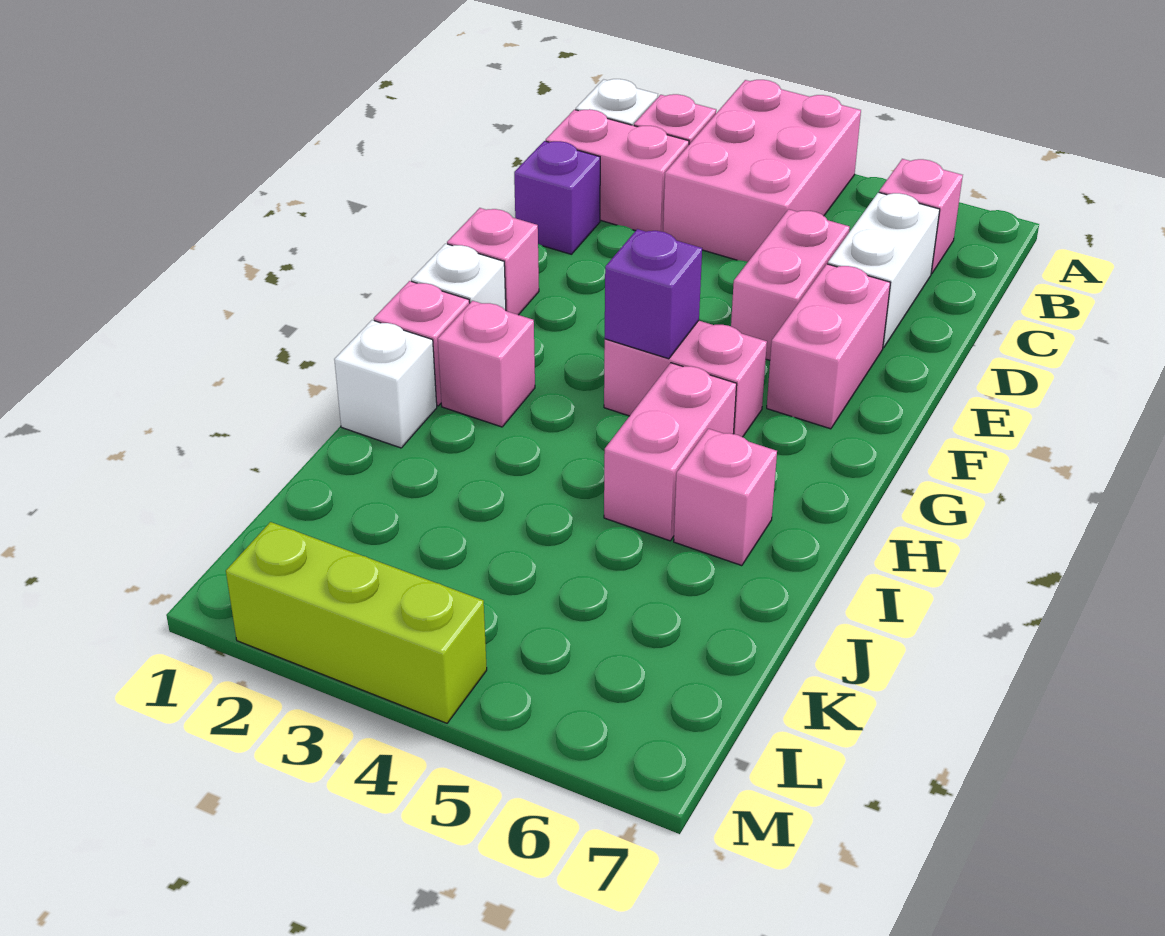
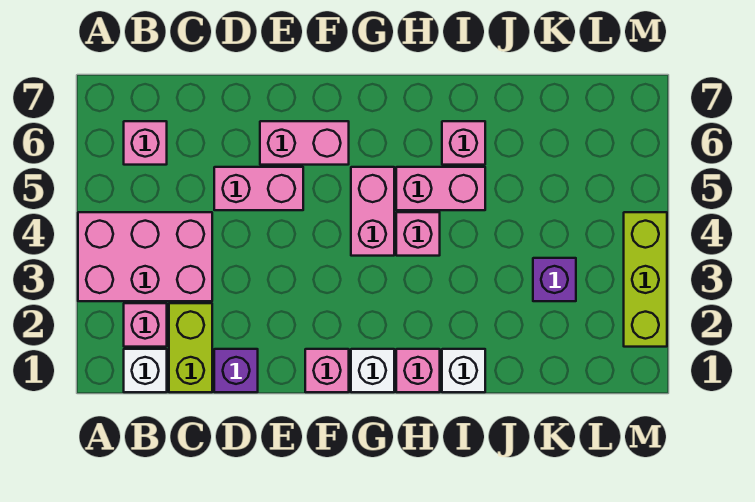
pink brick C1:C2 level 1 -> lime brick C1:C2 level 1
white brick C6:D6 level 1 -> none
purple brick G4 level 2 -> purple brick K3 level 1
pink brick H2 level 1 -> pink brick H4 level 1

